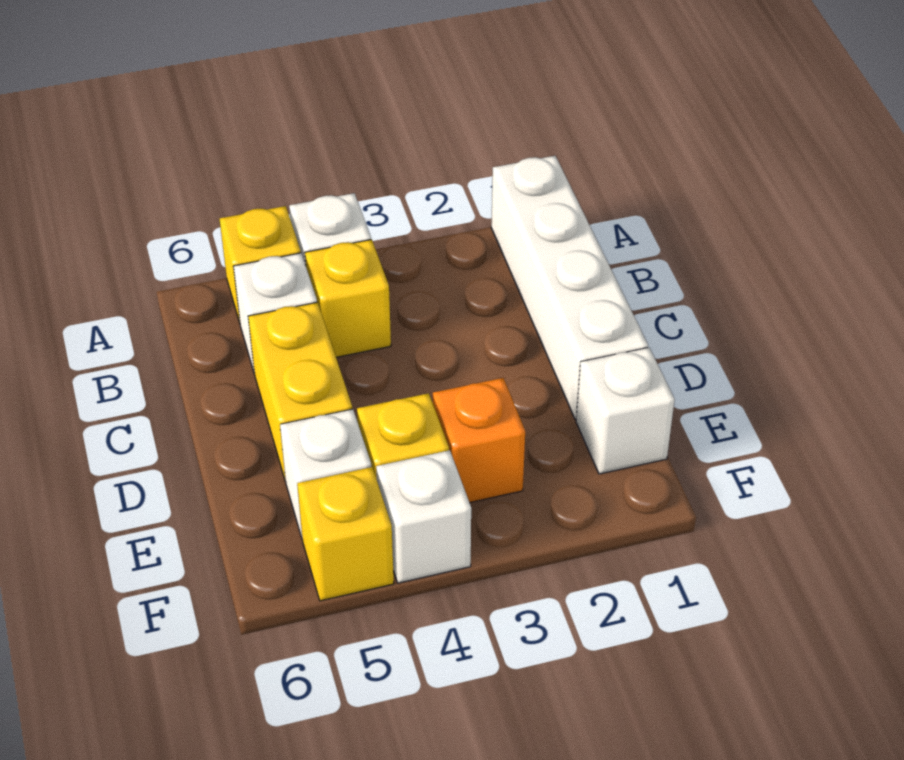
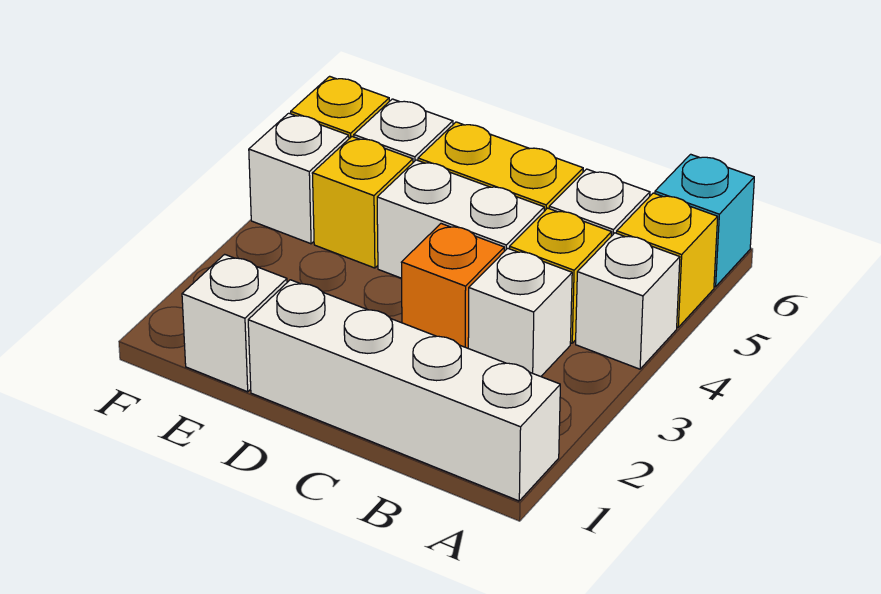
none -> cyan brick A6 level 1
none -> white brick B3 level 1
none -> white brick C4:D4 level 1
orange brick E3 level 1 -> orange brick C3 level 1

